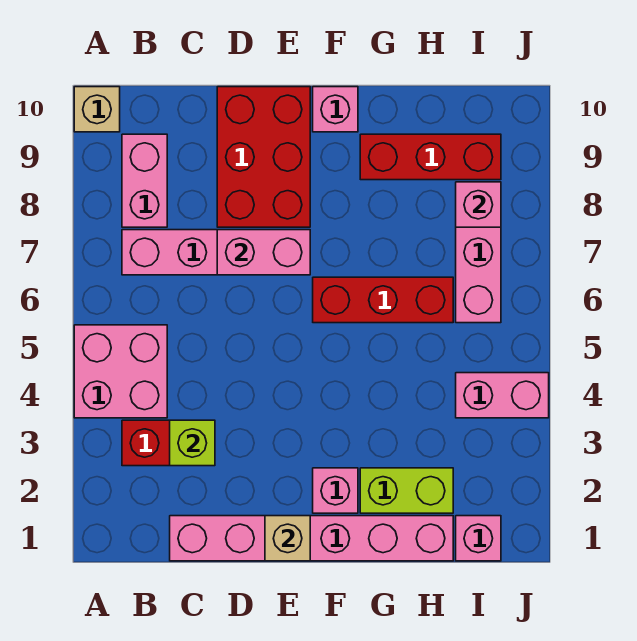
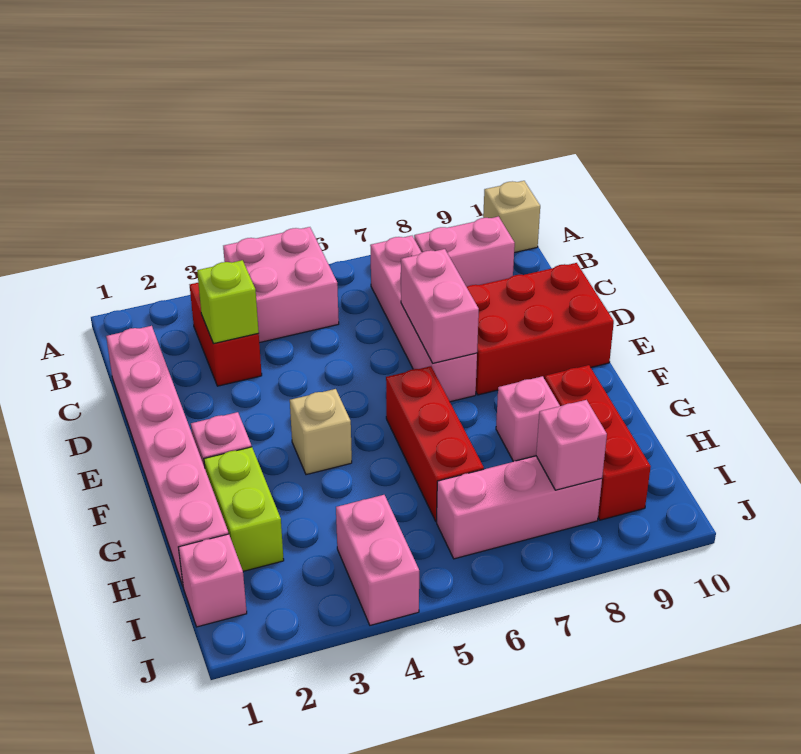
tan brick E1 level 2 -> tan brick F4 level 1
pink brick F10 level 1 -> pink brick G8 level 1

